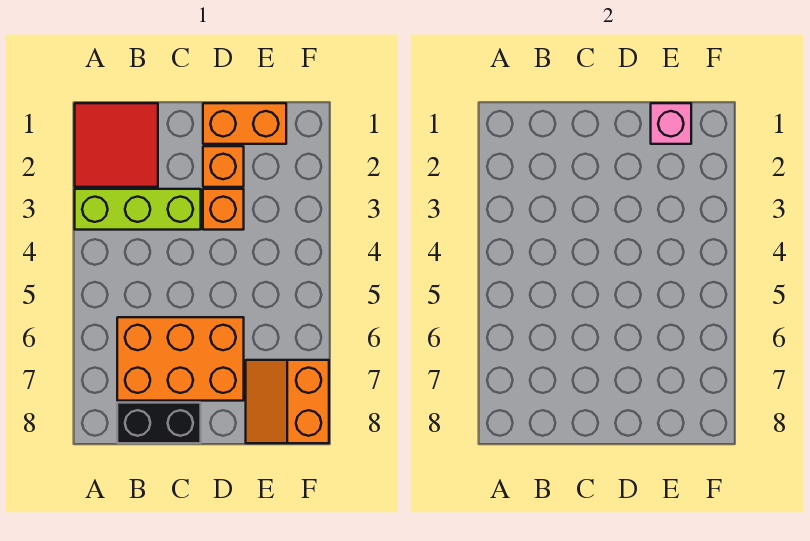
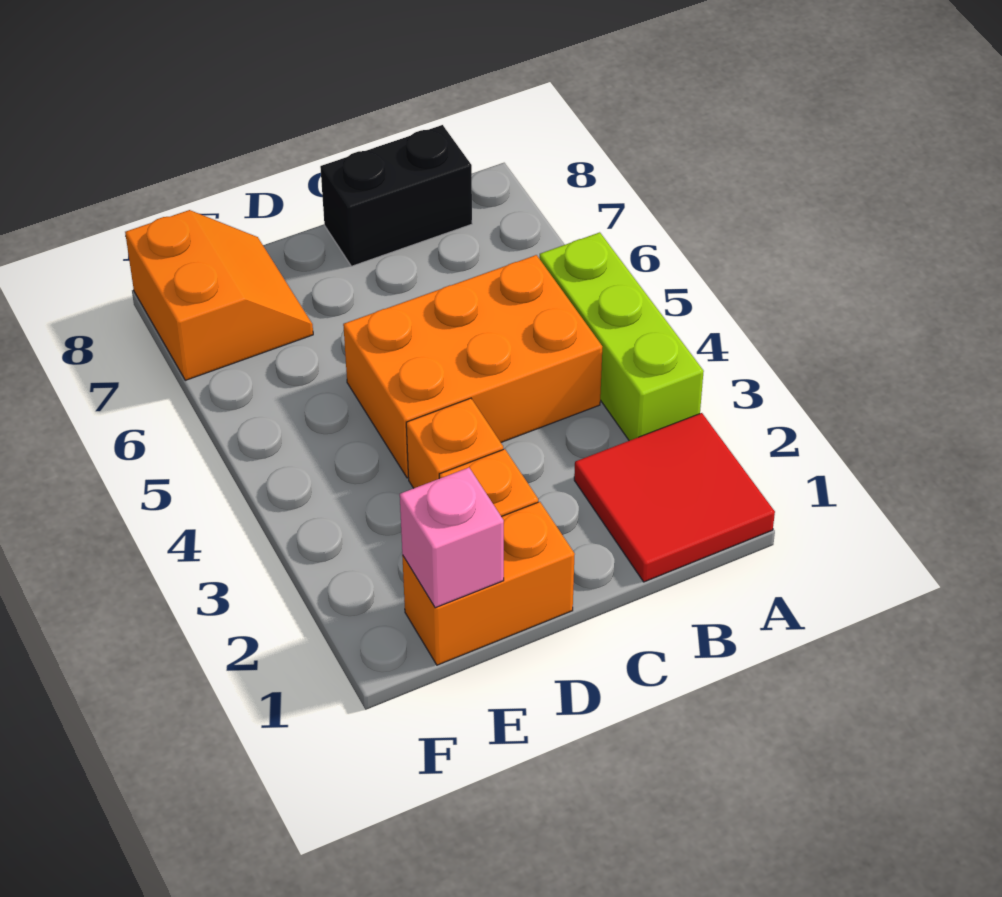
lime brick A3:C3 level 1 -> lime brick A3:A5 level 1
orange brick B6:D7 level 1 -> orange brick B4:D5 level 1

